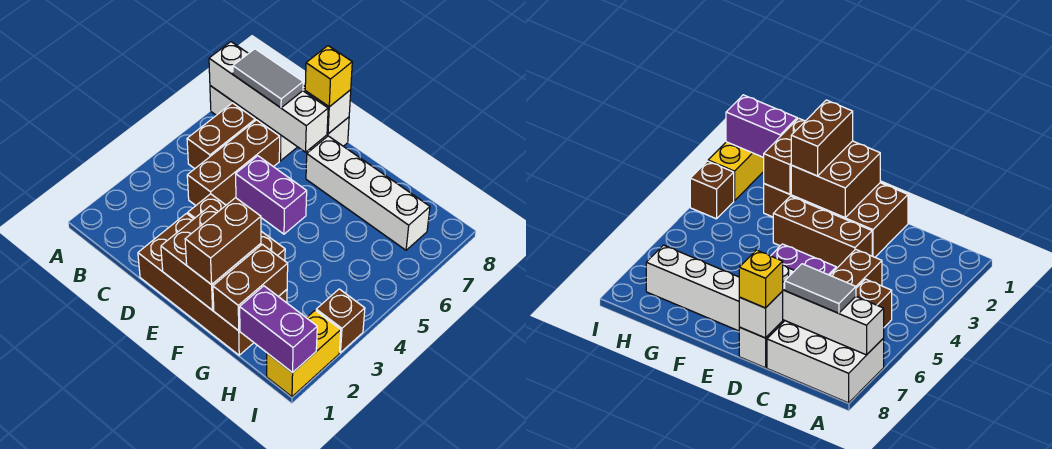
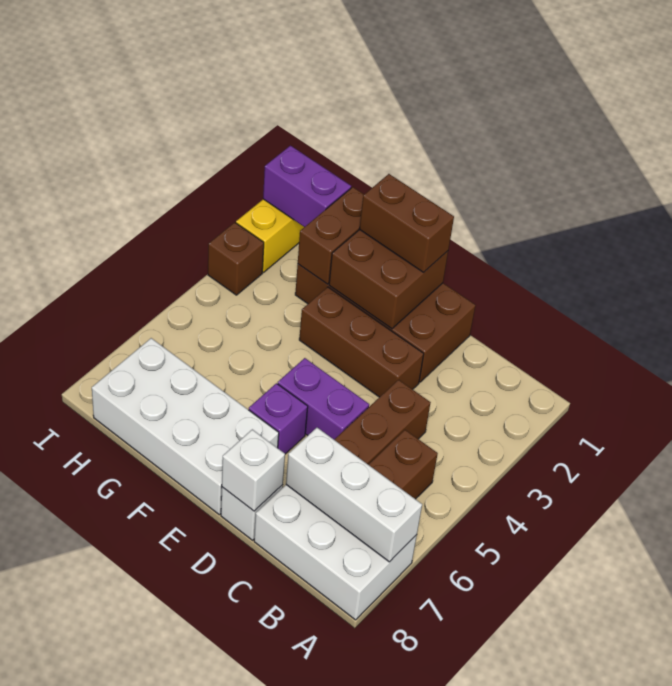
white brick A7:D7 level 2 -> white brick A7:C7 level 2
grey tile B7:C7 level 3 -> none
yellow brick D8 level 3 -> none
none -> purple brick E6 level 1
white brick E7:H7 level 1 -> white brick E7:H8 level 1
brown brick F1:F2 level 3 -> brown brick E1:F1 level 3

